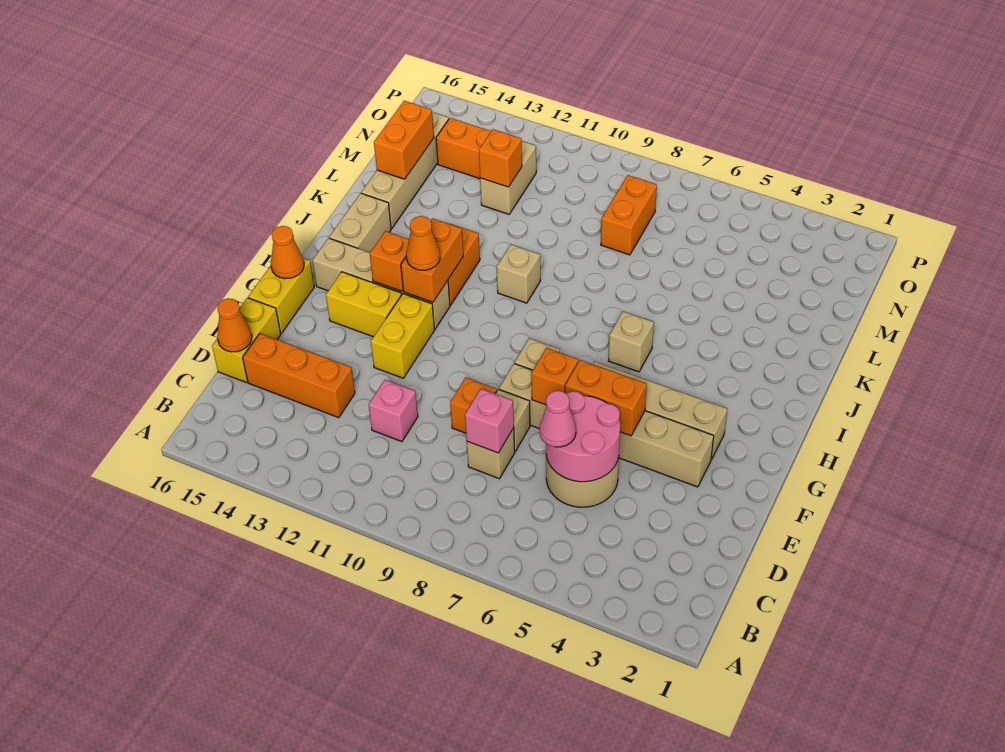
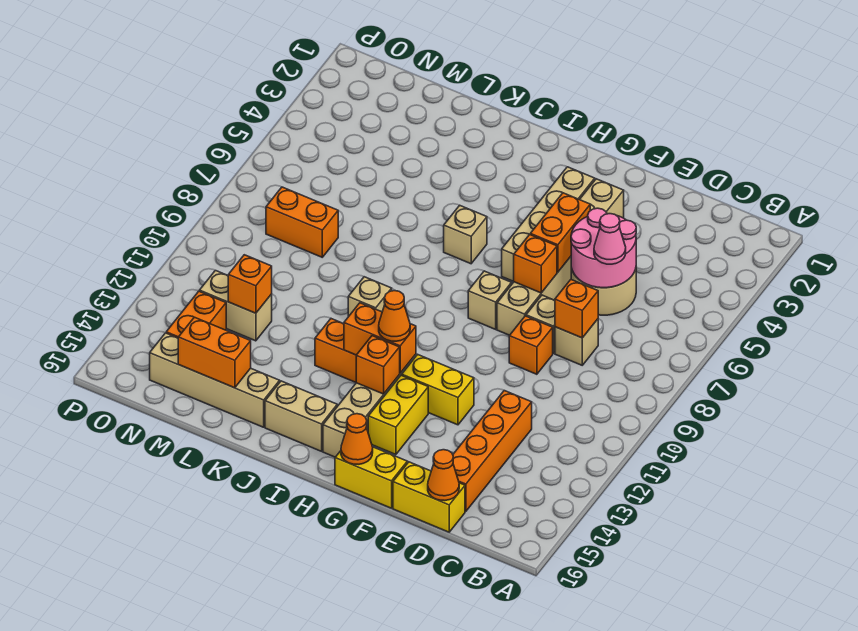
pink brick D8 level 2 -> orange brick D8 level 2
pink brick D11 level 1 -> none
orange brick D13:D15 level 1 -> orange brick D12:D15 level 1

